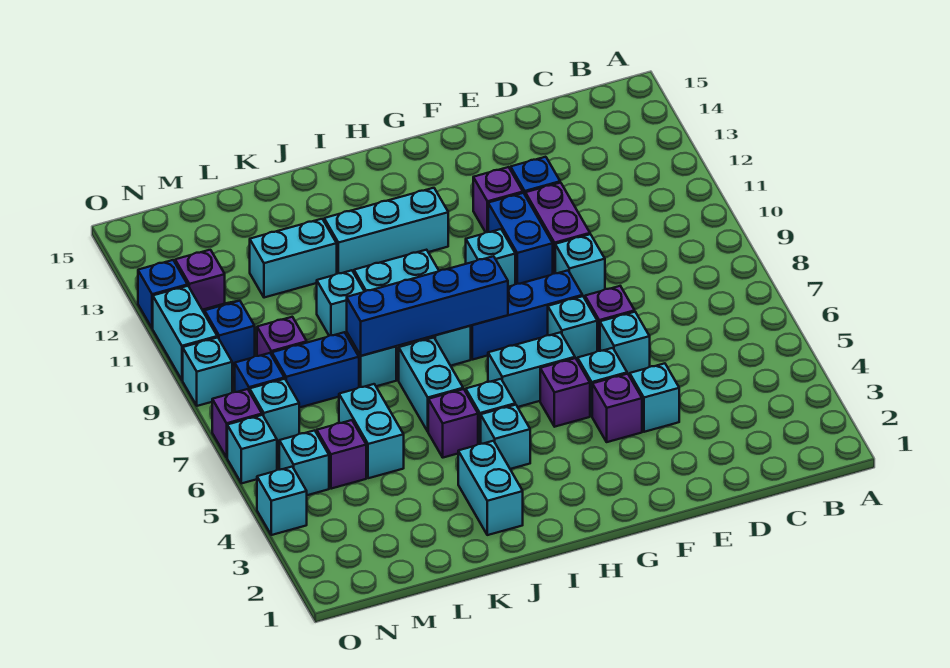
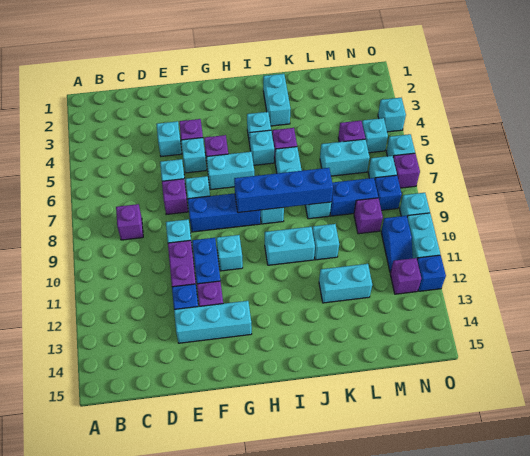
none -> purple brick C8 level 1
cyan brick H12:J12 level 1 -> cyan brick E13:G13 level 1
cyan brick L5:L6 level 1 -> cyan brick L6:M6 level 1

